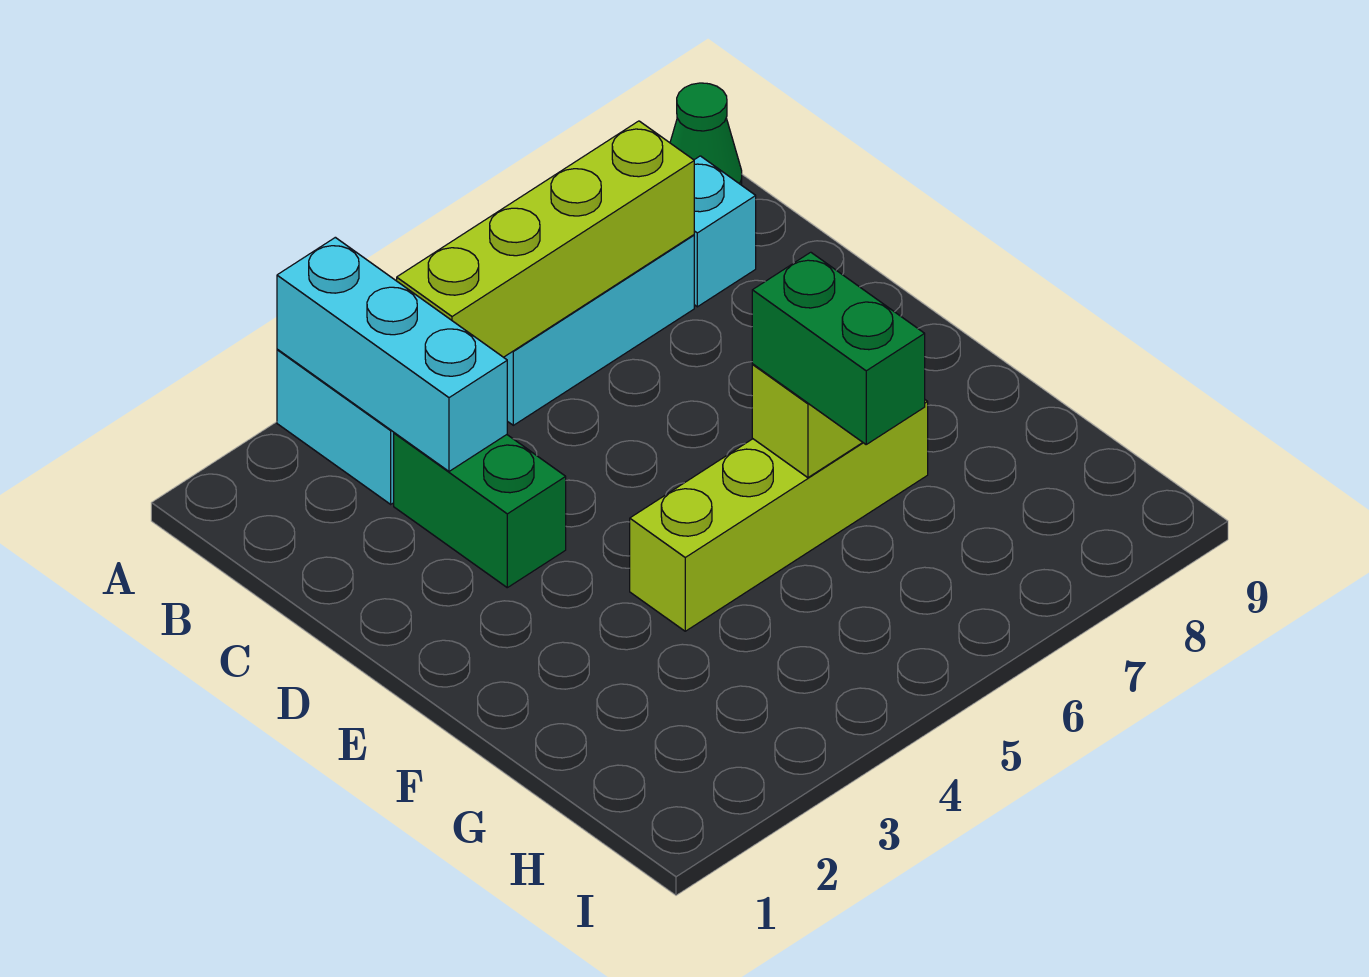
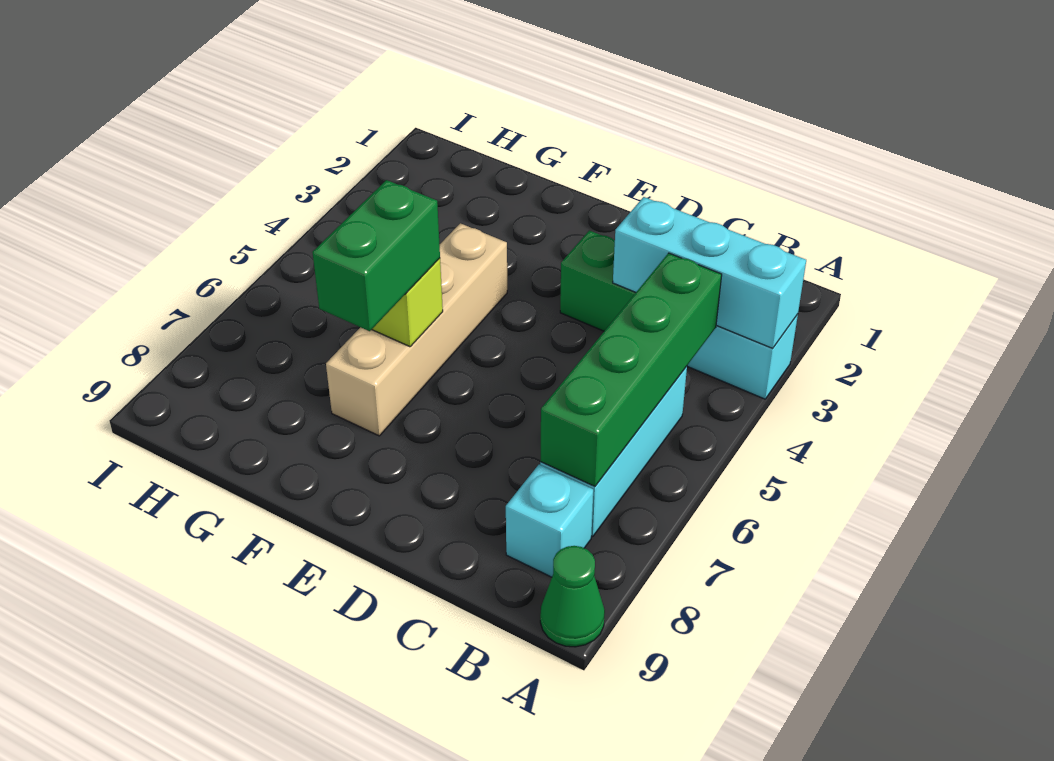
lime brick B4:B7 level 2 -> green brick B4:B7 level 2
lime brick F4:F7 level 1 -> tan brick F4:F7 level 1
green brick F6:G6 level 3 -> green brick F6:F7 level 3

